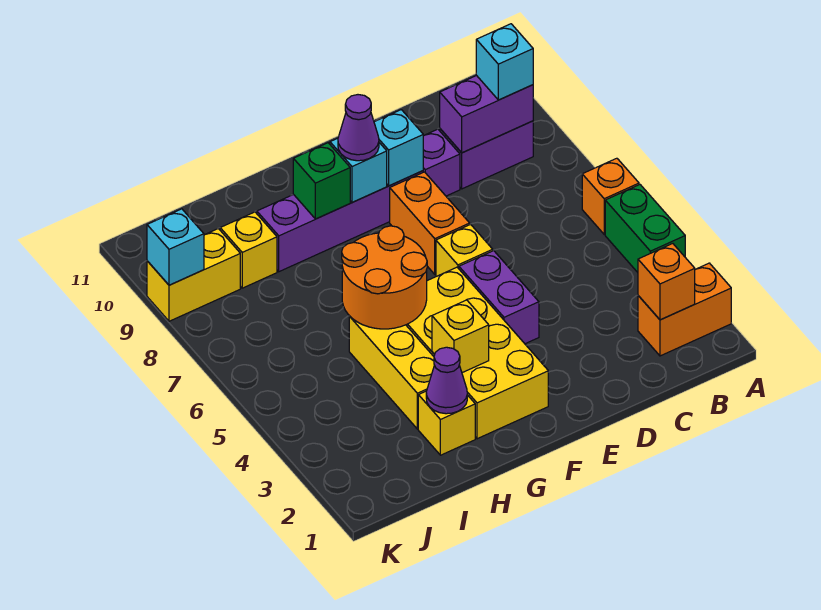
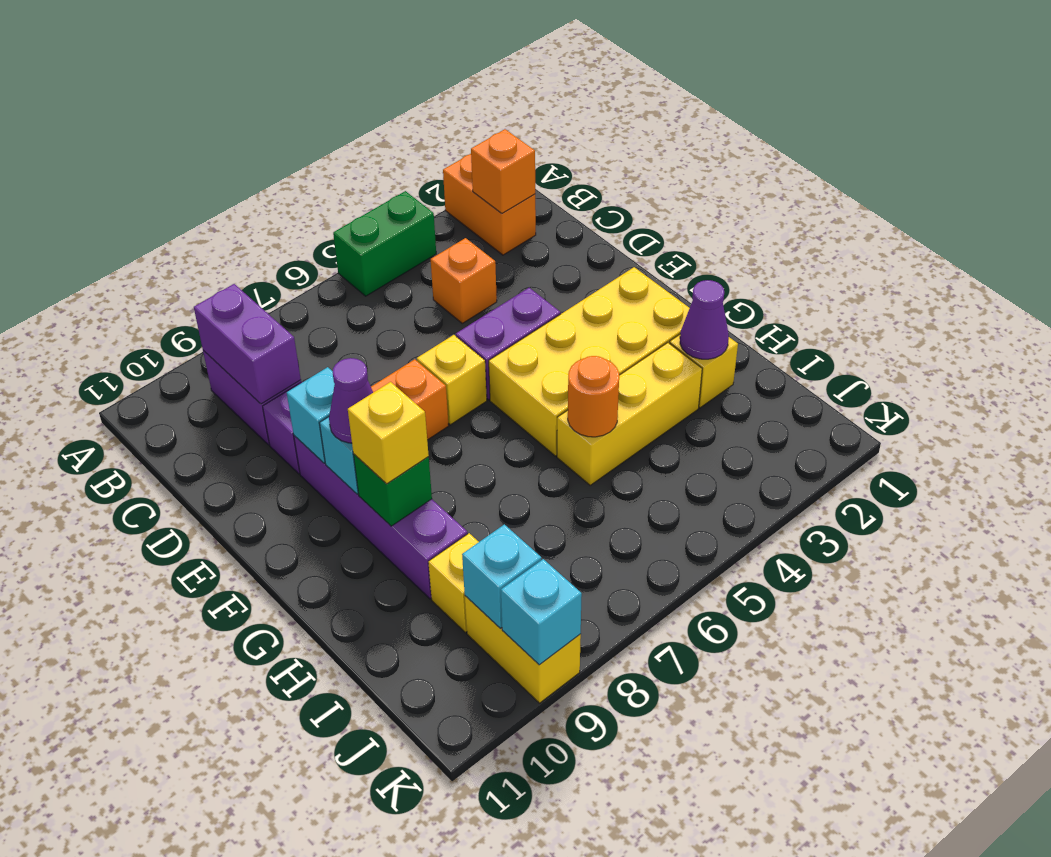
orange brick A6 level 1 -> orange brick C4 level 1
cyan brick B9 level 3 -> cyan brick J9 level 2
yellow brick G3 level 2 -> yellow brick G9 level 3
orange round brick G5:H6 level 2 -> orange round brick H5 level 2

